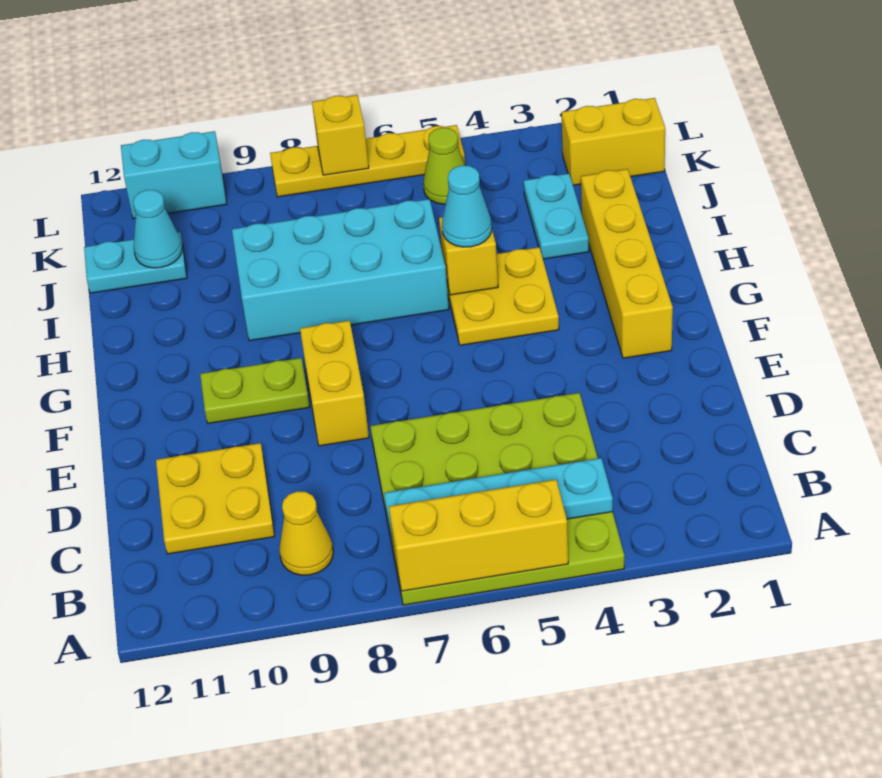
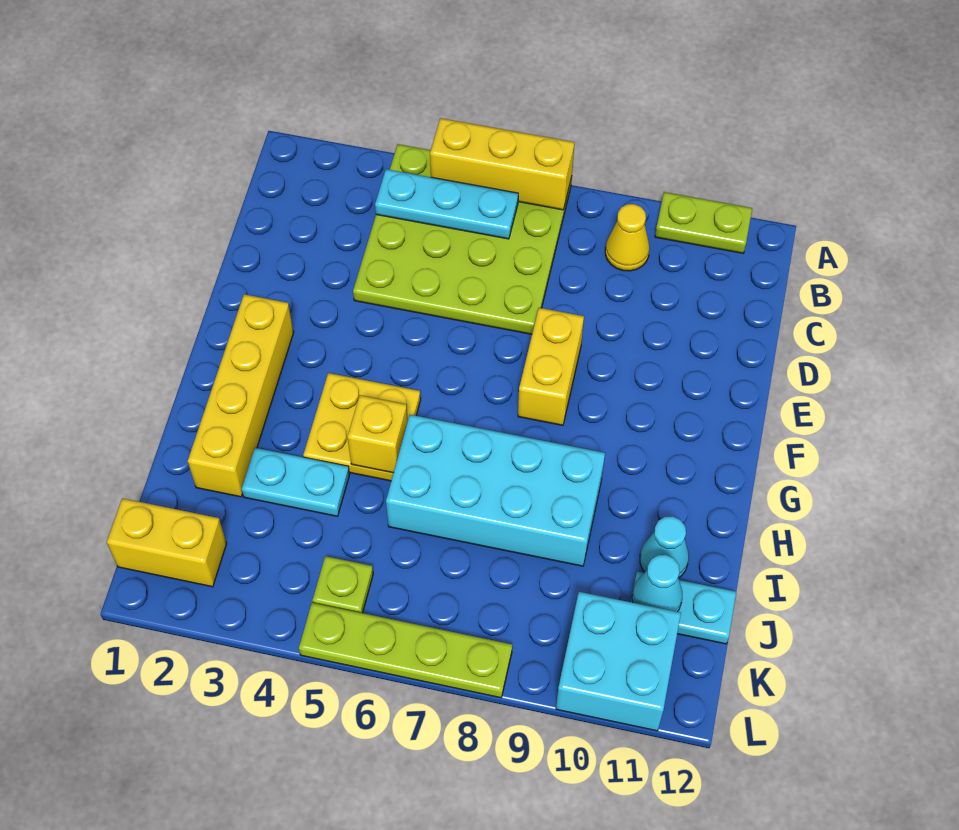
cyan plate B4:B7 level 2 -> cyan plate B4:B6 level 2
yellow plate C10:D11 level 1 -> none
lime plate F9:F10 level 1 -> lime plate A10:A11 level 1
cyan cone H5 level 3 -> cyan cone I11 level 1
cyan plate I3:J3 level 1 -> cyan plate I3:I4 level 1
lime cone K5 level 1 -> lime plate K5 level 1
yellow plate L5:L8 level 1 -> lime plate L5:L8 level 1
yellow brick L7 level 2 -> none
cyan brick L10:L11 level 1 -> cyan brick K10:L11 level 1

